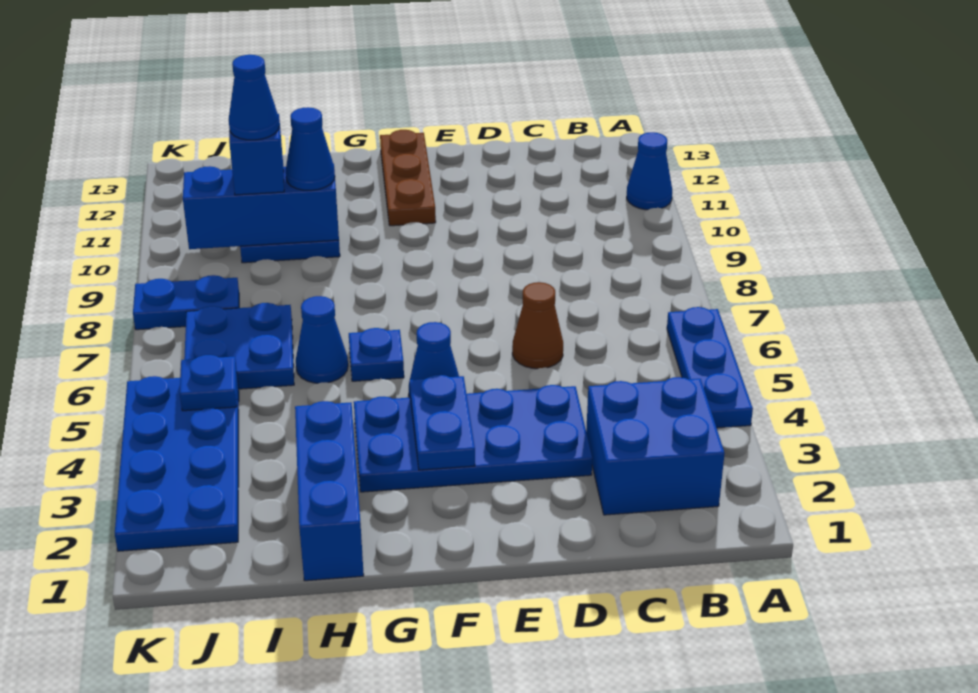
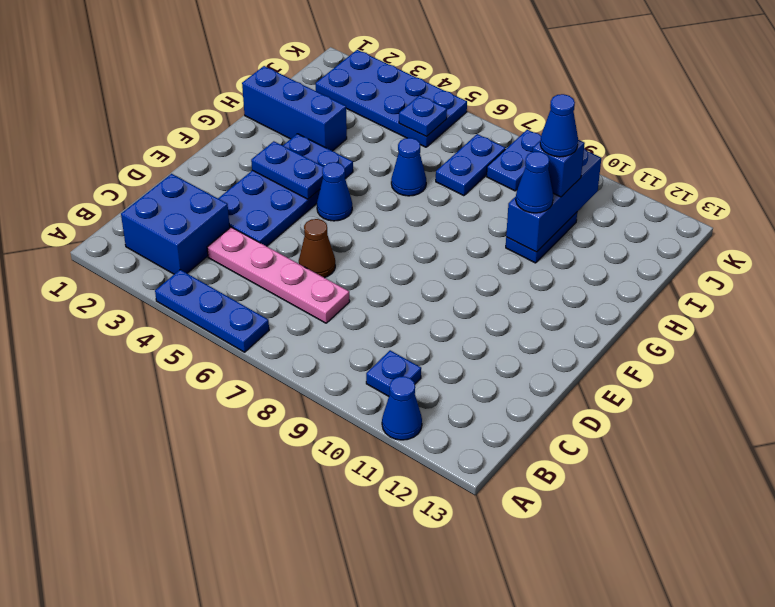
none -> pink plate C4:C7 level 1
brown plate F11:F13 level 1 -> none
blue plate G6 level 1 -> blue plate B10 level 1
blue plate I6:J7 level 1 -> blue plate I7:J7 level 1

